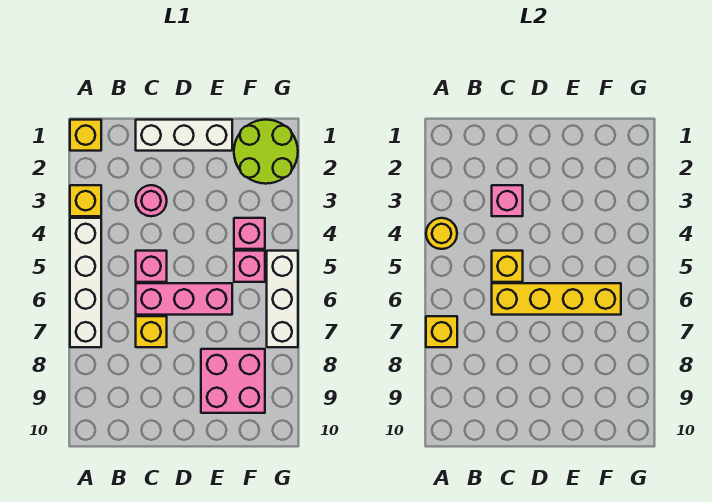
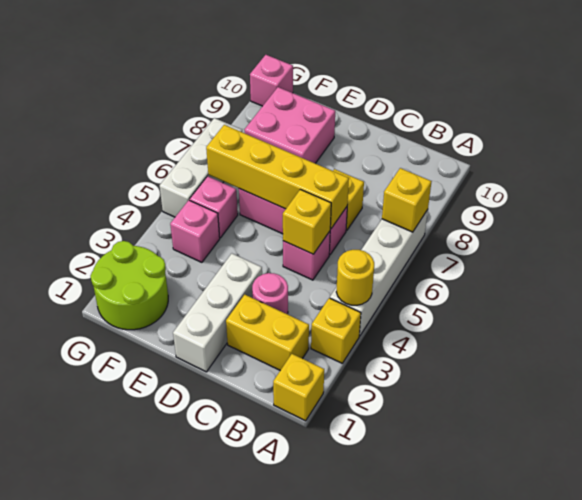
none -> yellow brick B2:C2 level 1
white brick C1:E1 level 1 -> white brick D1:D3 level 1
pink brick C3 level 2 -> pink brick G10 level 1

